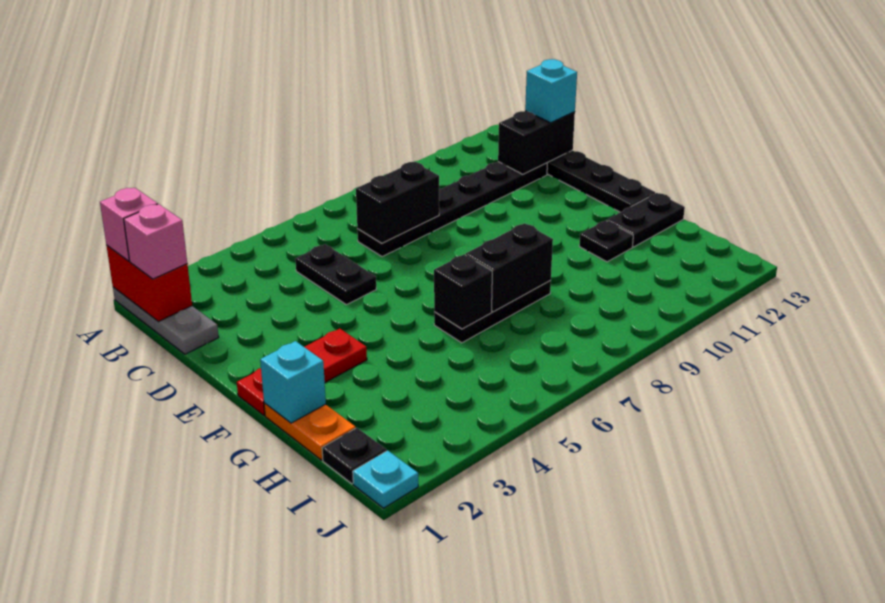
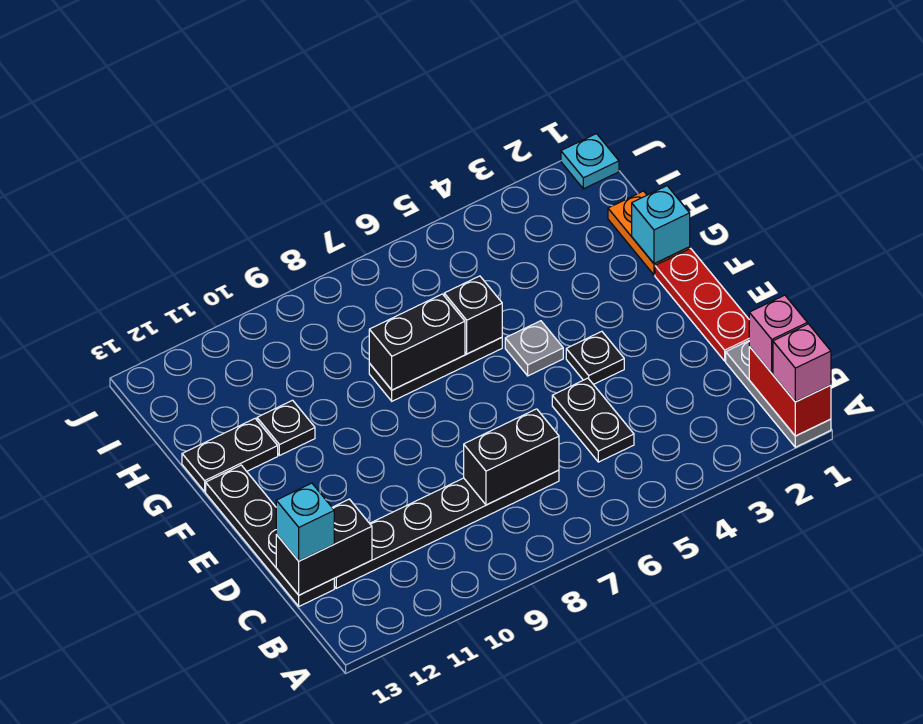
red plate F1:F3 level 1 -> red plate D1:F1 level 1
none -> grey plate F5 level 1
black plate I1 level 1 -> black plate E4 level 1

